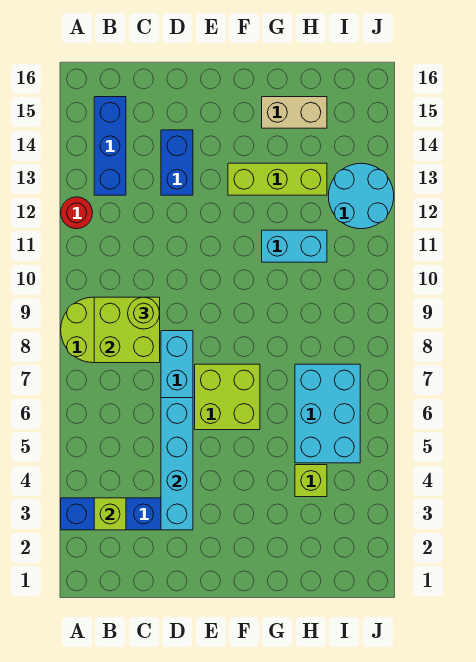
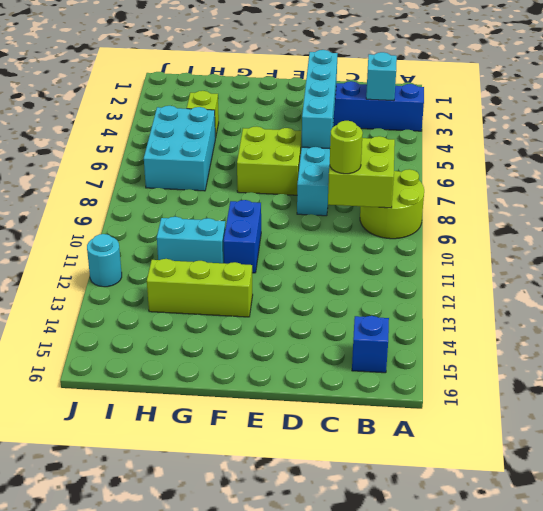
red round brick A12 level 1 -> none
lime brick B3 level 2 -> cyan brick B3 level 2
blue brick B13:B15 level 1 -> blue brick B15 level 1
blue brick D13:D14 level 1 -> blue brick F10:F11 level 1
tan brick G15:H15 level 1 -> none
cyan round brick I12:J13 level 1 -> cyan round brick J12 level 1

